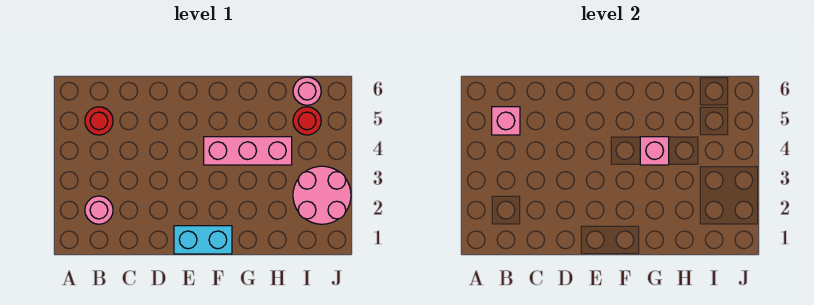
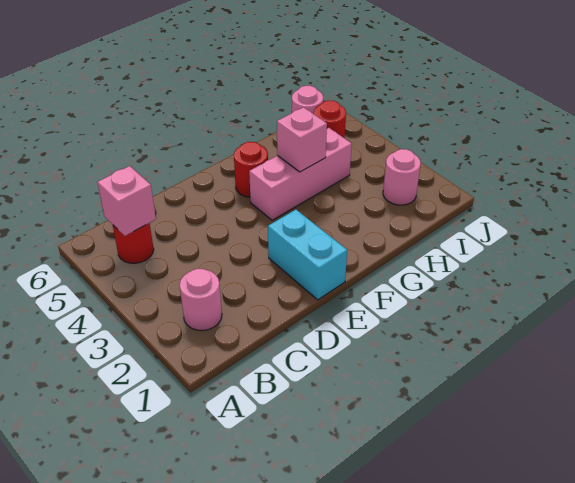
cyan brick E1:F1 level 1 -> cyan brick E1:E2 level 1
none -> red round brick F5 level 1
pink round brick I2:J3 level 1 -> pink round brick I2 level 1

